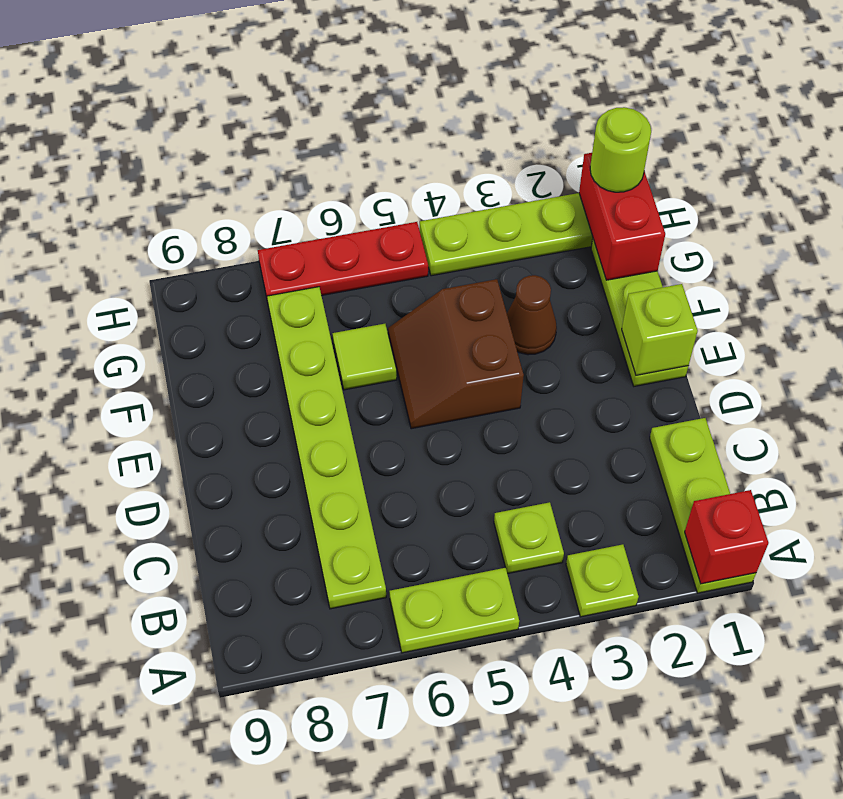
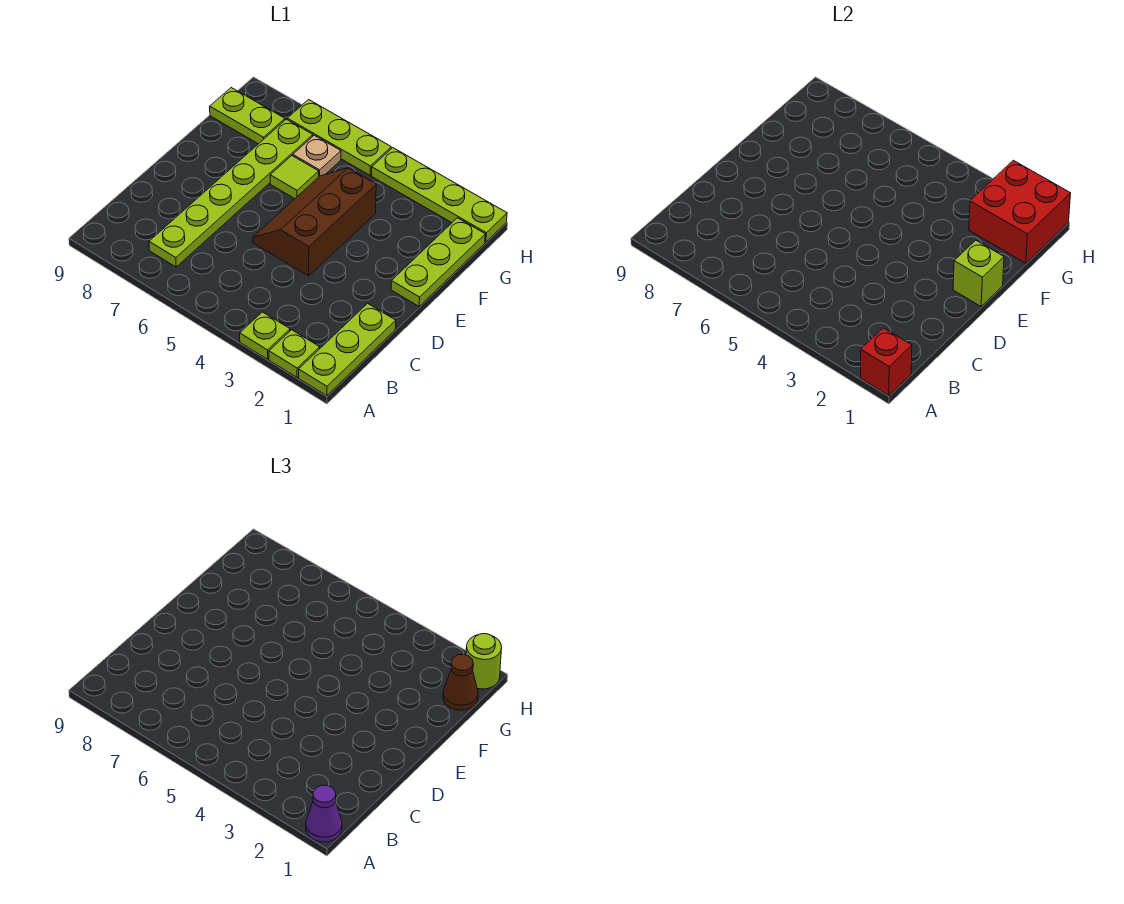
none -> purple cone A1 level 3
lime plate A5:A6 level 1 -> lime plate G8:G9 level 1
lime plate B4 level 1 -> lime plate A2 level 1
brown slope E4:F5 level 1 top 4 -> brown slope D4:F5 level 1 top 4
brown cone F3 level 1 -> brown cone G1 level 3
red brick G1:H1 level 2 -> red brick G1:H2 level 2
none -> tan plate G6 level 1
red plate H5:H7 level 1 -> lime plate H5:H7 level 1

